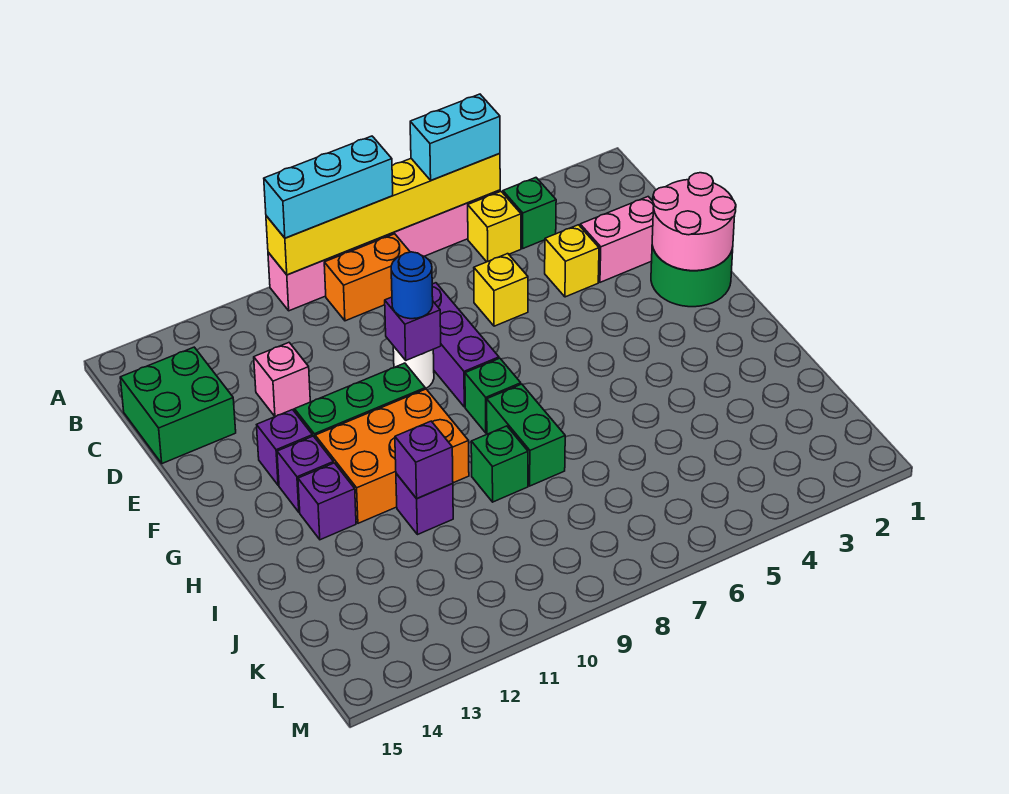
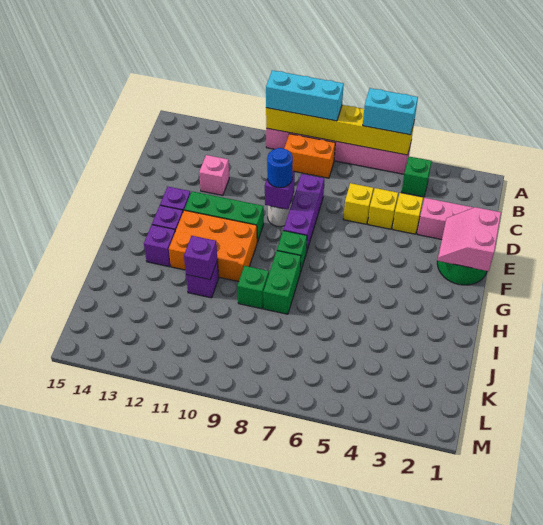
yellow brick B5 level 1 -> yellow brick D5 level 1
green brick C14:D15 level 1 -> none
pink round brick E1:F2 level 2 -> pink slope E1:F2 level 2 top 1

